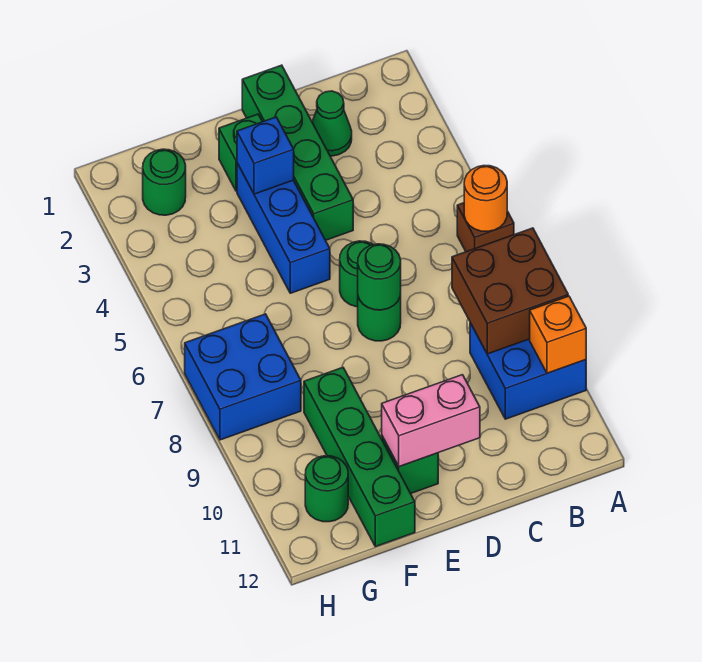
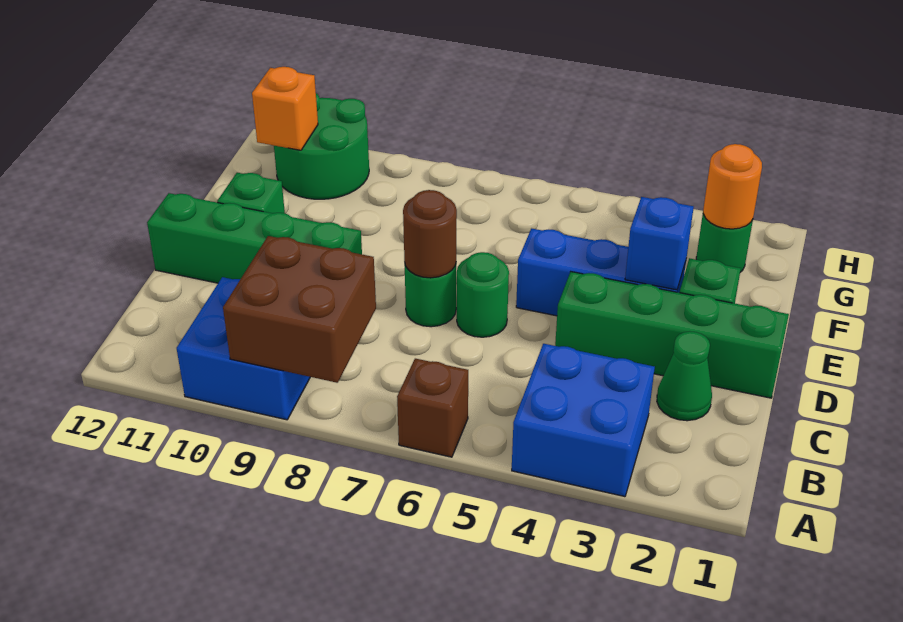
orange round brick A6 level 2 -> orange round brick G2 level 2
orange brick A10 level 2 -> orange brick G11 level 2
green round brick D7 level 2 -> brown round brick D7 level 2
pink brick D11:E11 level 2 -> none
green brick F9:F12 level 1 -> green brick D9:D12 level 1
blue brick G7:H8 level 1 -> blue brick A3:B4 level 1
green round brick G11 level 1 -> green round brick G10:H11 level 1

